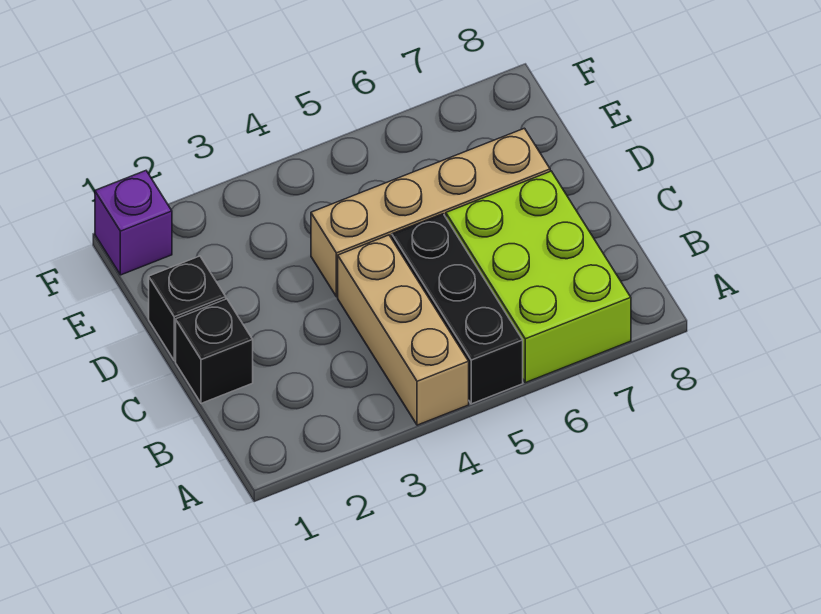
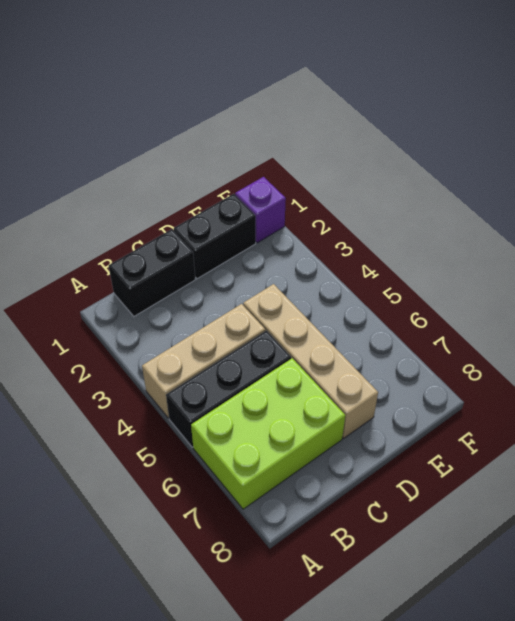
black brick C1 level 1 -> black brick B1:C1 level 1
black brick D1 level 1 -> black brick D1:E1 level 1

